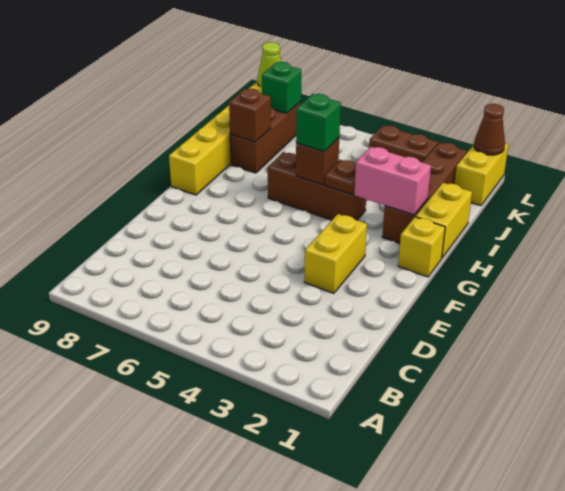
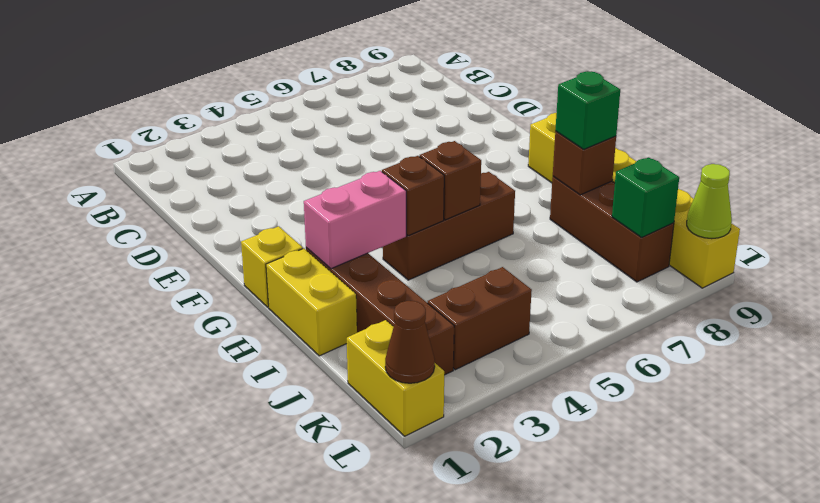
yellow brick E3:F3 level 1 -> none
brown plate H4 level 2 -> brown brick H4 level 2
green brick H5 level 3 -> green brick I8 level 3

